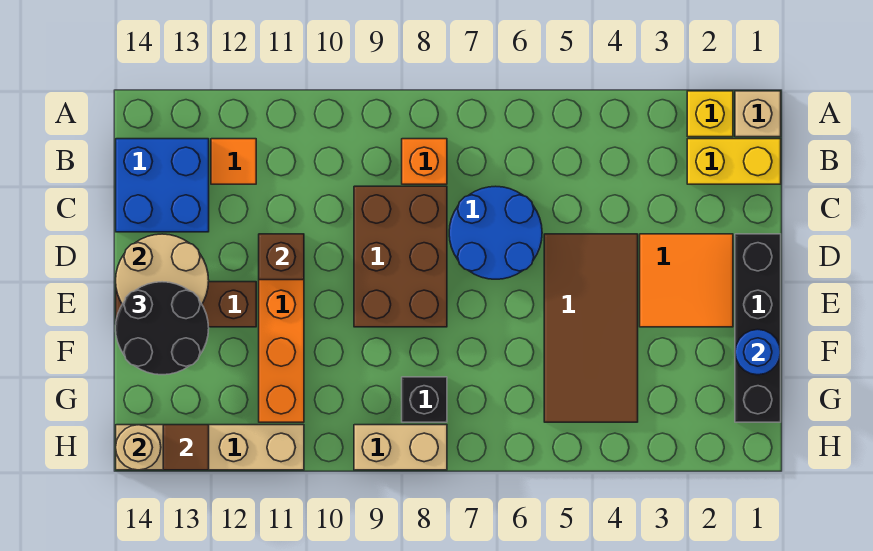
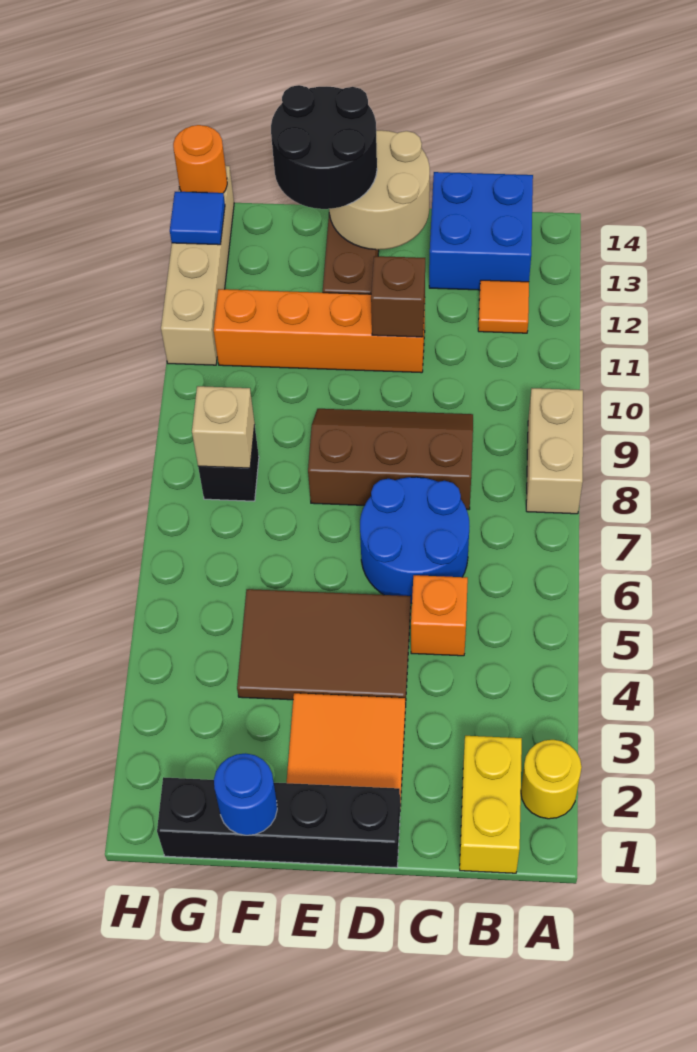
tan brick A1 level 1 -> tan brick G8 level 2
yellow brick A2 level 1 -> yellow round brick A2 level 1
orange brick B8 level 1 -> orange brick C5 level 1
brown brick C8:E9 level 1 -> brown slope C8:E9 level 1 top 8
brown tile D4:G5 level 1 -> brown tile D4:F5 level 1
tan brick H8:H9 level 1 -> tan brick A8:A9 level 1
brown tile H13 level 2 -> blue tile H13 level 2
tan round brick H14 level 2 -> orange round brick H14 level 2

